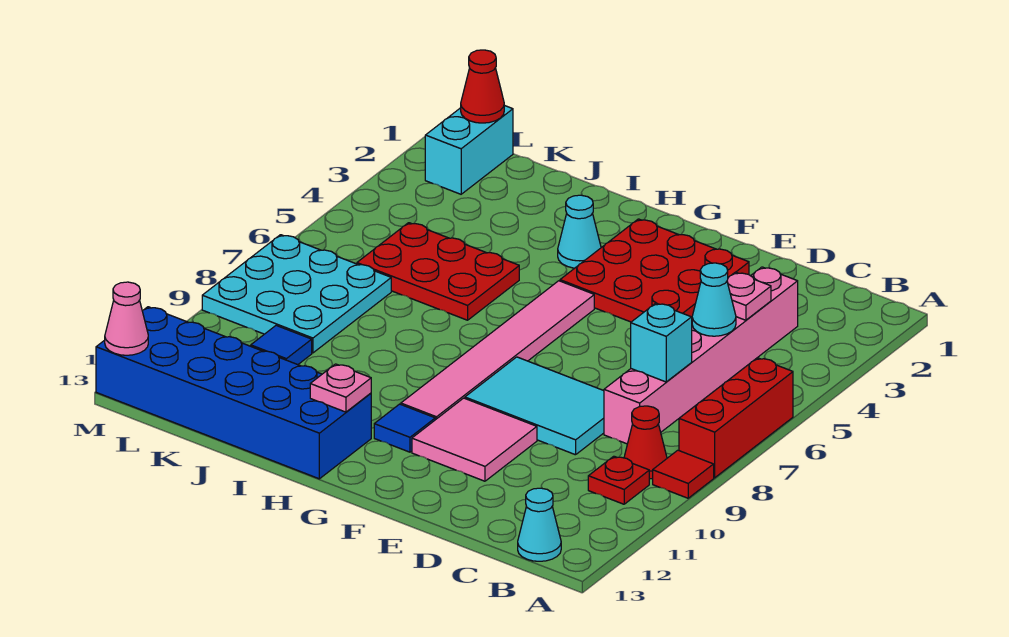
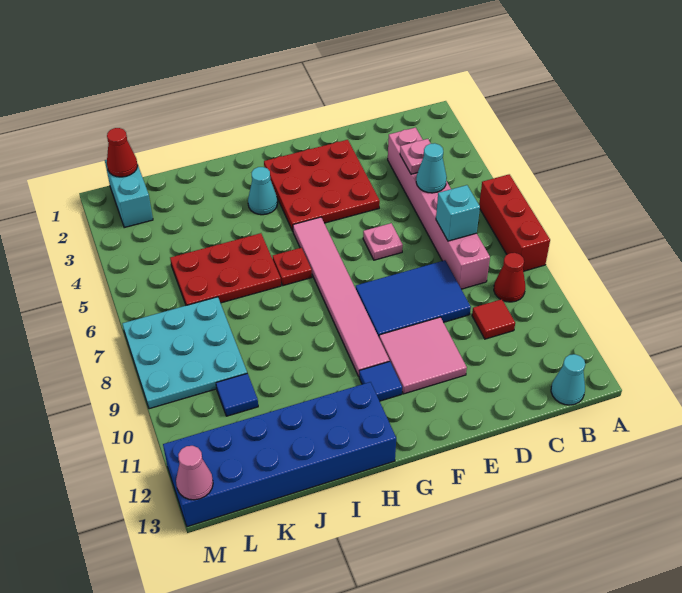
red tile A9 level 1 -> red tile C10 level 1
red plate B10 level 1 -> red plate H6 level 1
cyan tile D8:F9 level 1 -> blue tile D8:F9 level 1
pink plate H12 level 2 -> pink plate E6 level 1

